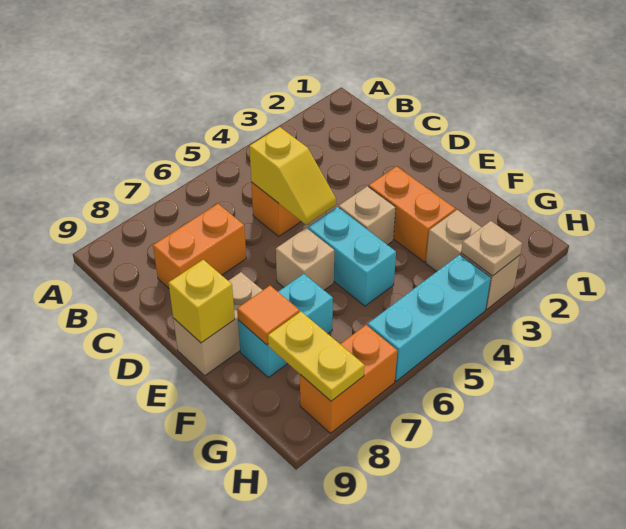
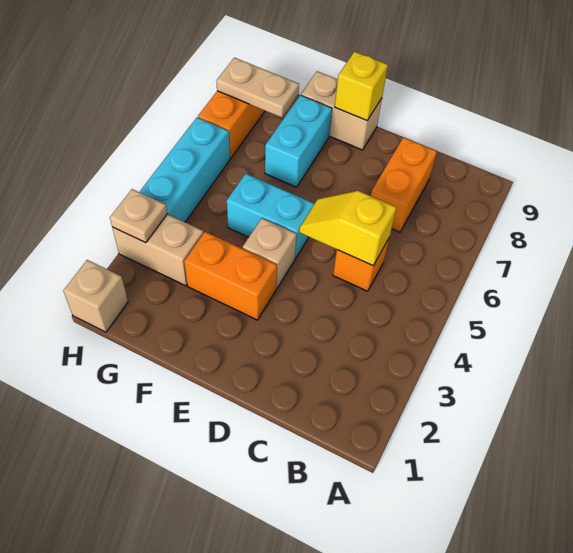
tan brick E6 level 1 -> tan brick H1 level 1
tan brick E8:E9 level 1 -> tan brick E9:F9 level 1
orange tile F8 level 2 -> none
yellow plate G8:H8 level 2 -> tan plate G8:H8 level 2

